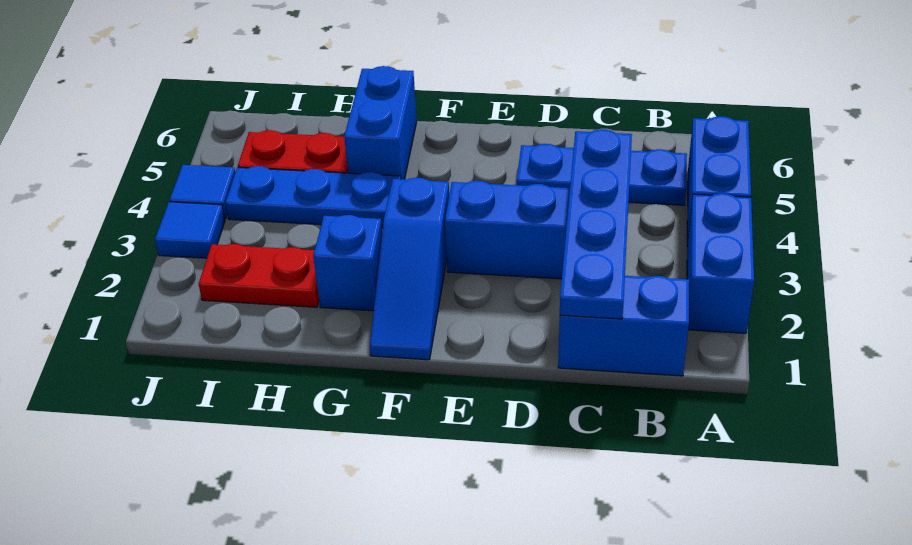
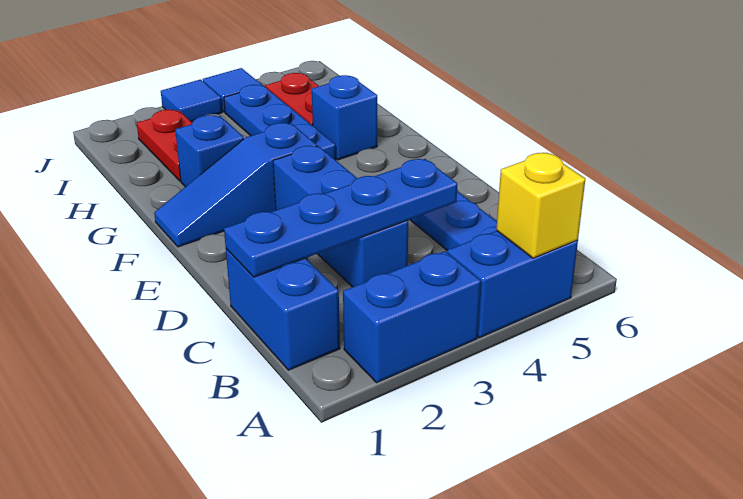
none -> yellow brick A5 level 2
blue brick G5:G6 level 1 -> blue brick G5 level 1

